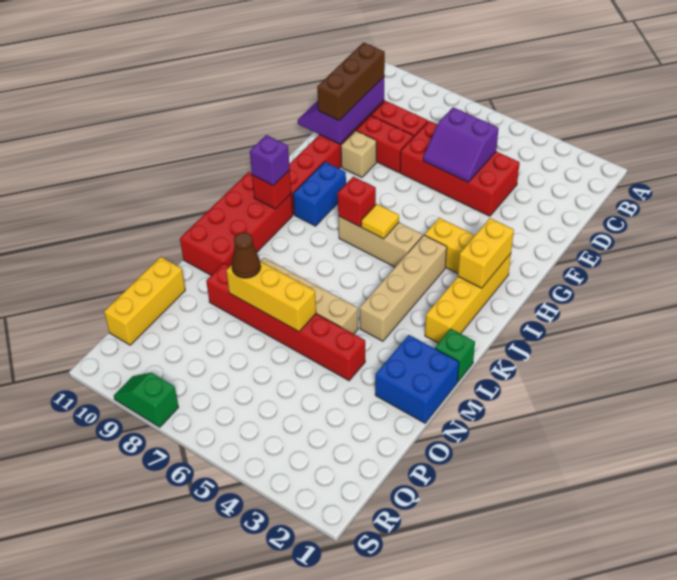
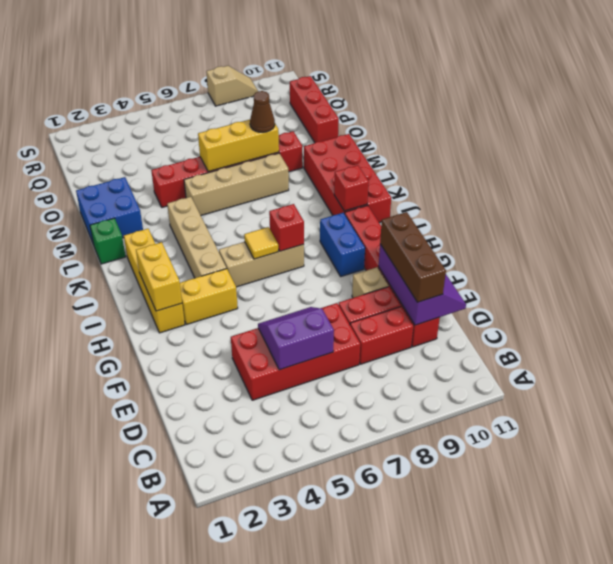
purple brick J10 level 3 -> none
yellow brick O11:Q11 level 1 -> red brick O11:Q11 level 1
green slope S8:S9 level 1 top 8 -> tan slope S8:S9 level 1 top 8

